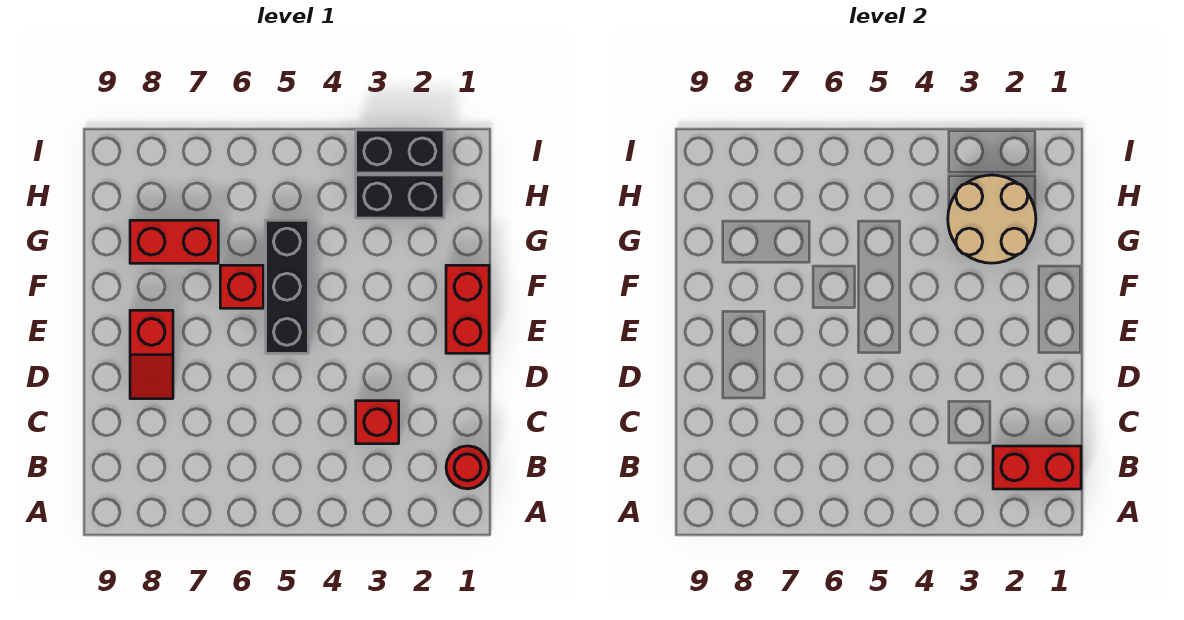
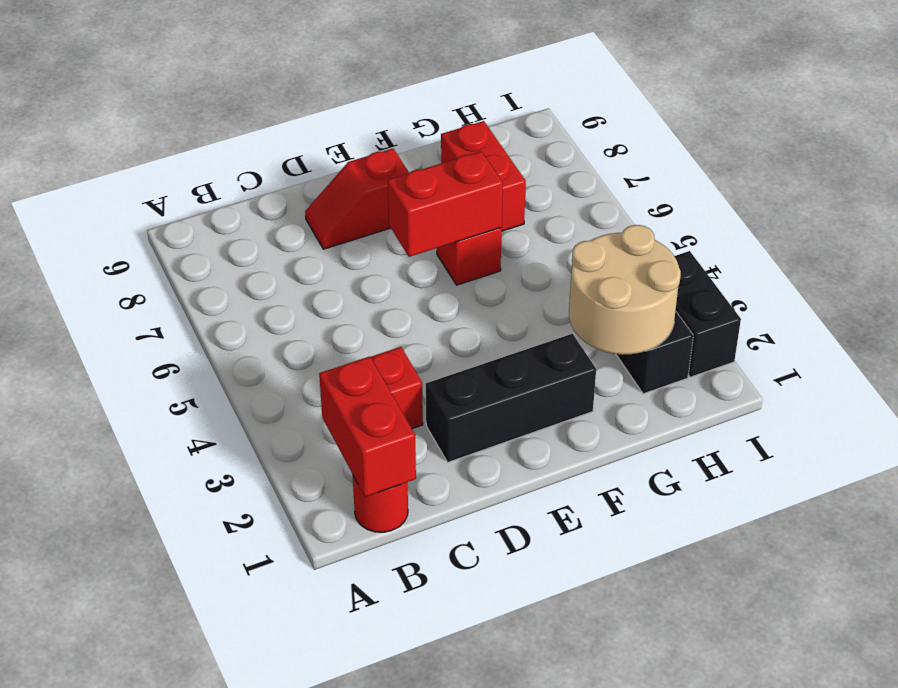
red brick E1:F1 level 1 -> red brick E6:F6 level 2
black brick E5:G5 level 1 -> black brick D2:F2 level 1

